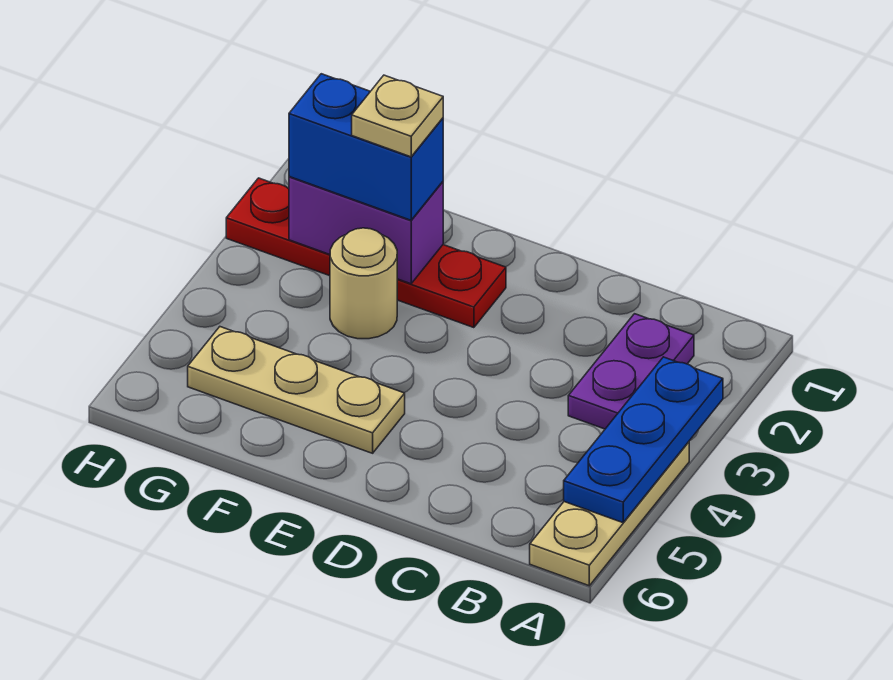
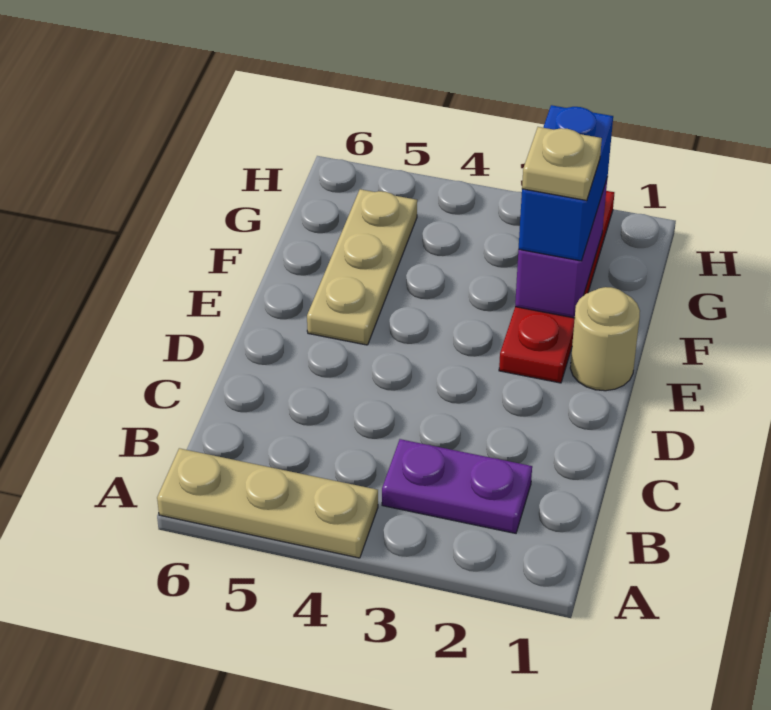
blue plate A3:A5 level 2 -> none
tan round brick F3 level 1 -> tan round brick E1 level 1

